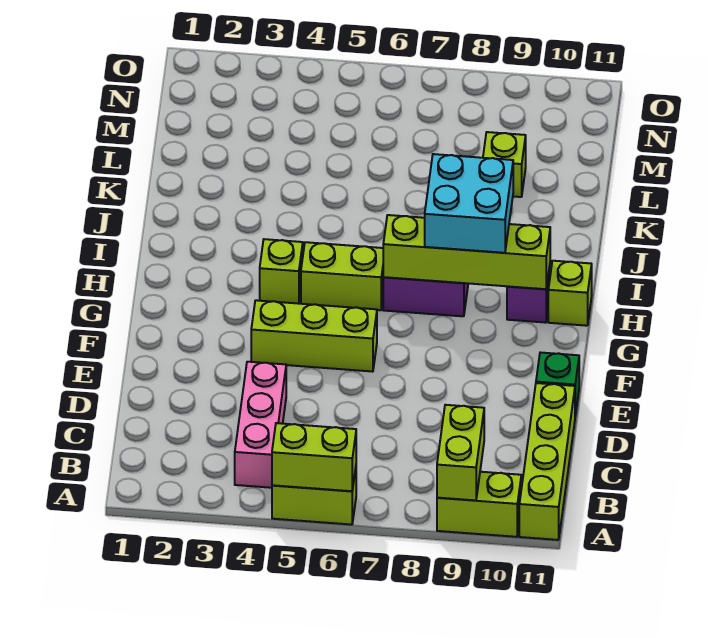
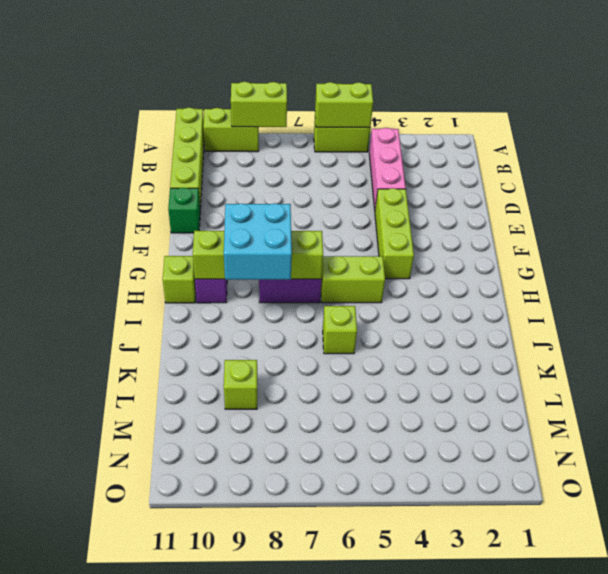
lime brick A9:B9 level 2 -> lime brick A8:A9 level 2
lime brick F4:F6 level 1 -> lime brick E4:G4 level 1
lime brick H4 level 1 -> lime brick J6 level 1

